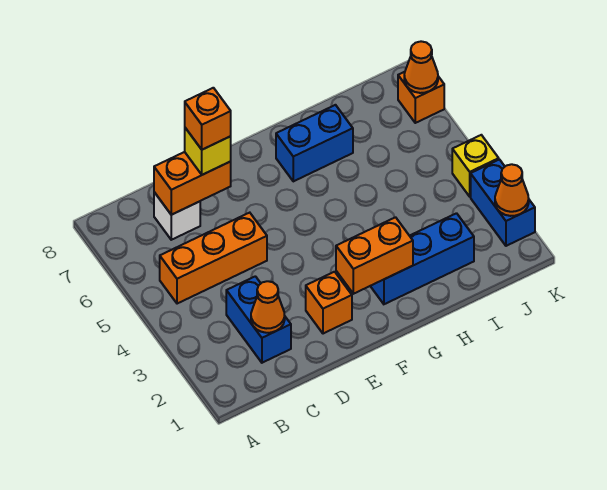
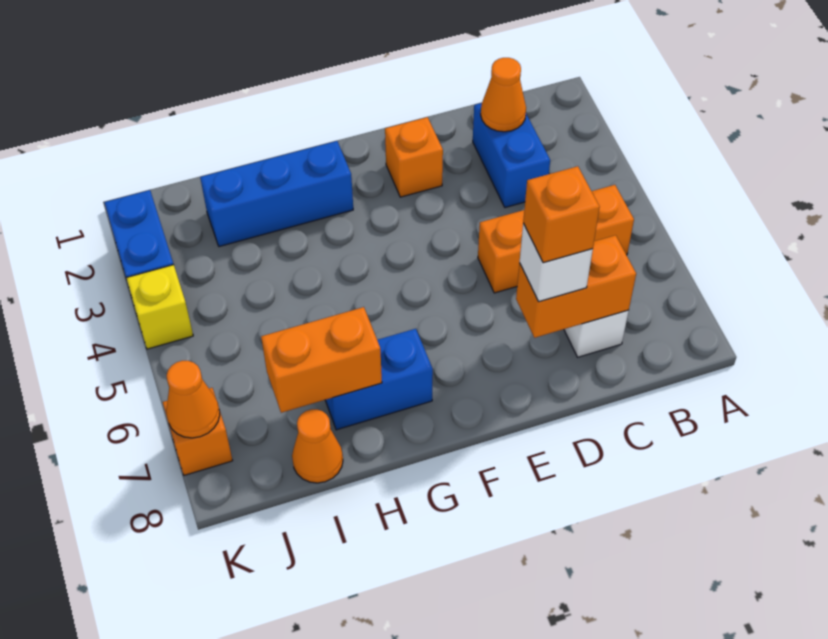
yellow brick D7 level 3 -> white brick D7 level 3
orange brick F2:G2 level 2 -> orange brick H7:I7 level 2
orange cone K2 level 2 -> orange cone I8 level 1

